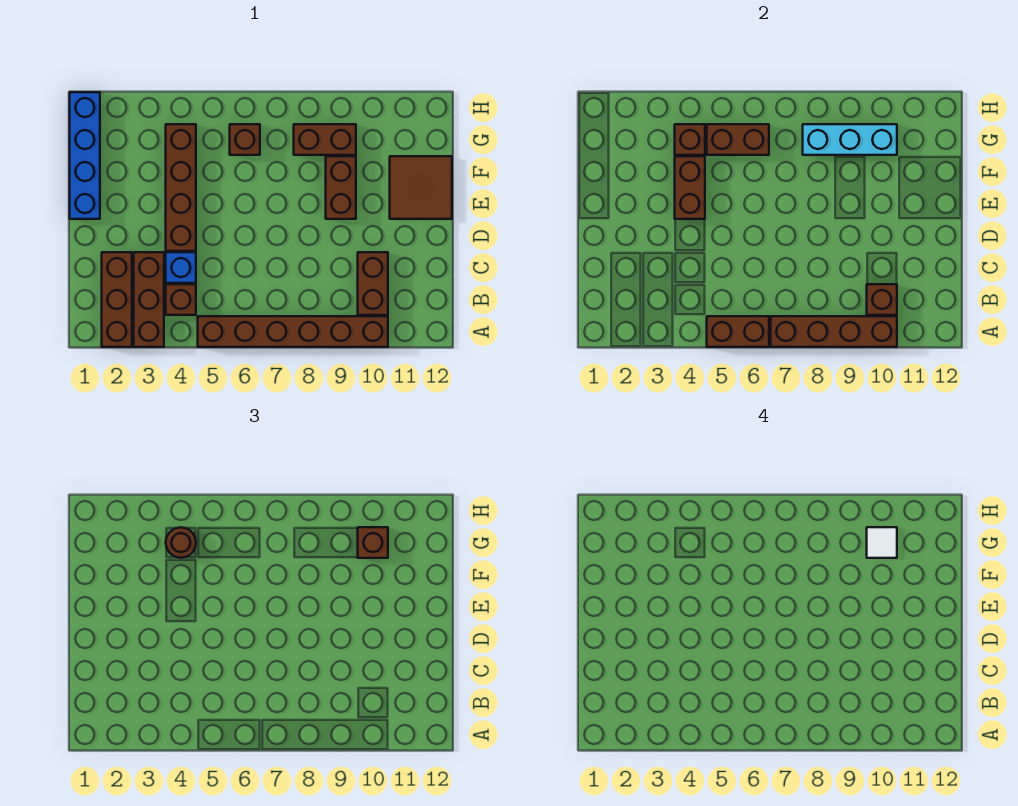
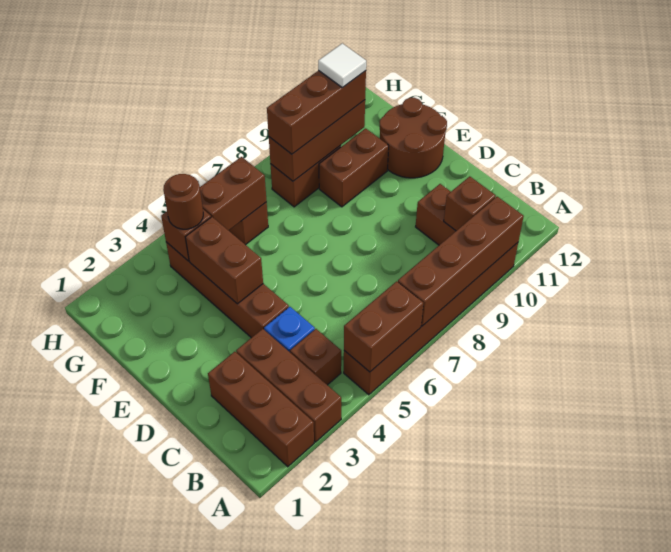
blue brick E1:H1 level 1 -> none
brown brick E9:F9 level 1 -> brown brick F9:F10 level 1
brown tile E11:F12 level 1 -> brown round brick E11:F12 level 1
cyan brick G8:G10 level 2 -> brown brick G8:G10 level 2
brown brick G10 level 3 -> brown brick G8:G10 level 3

